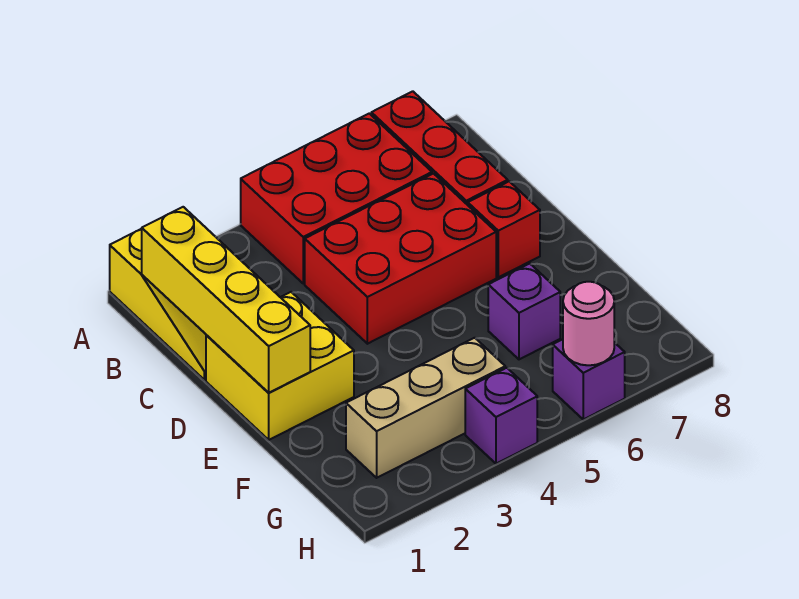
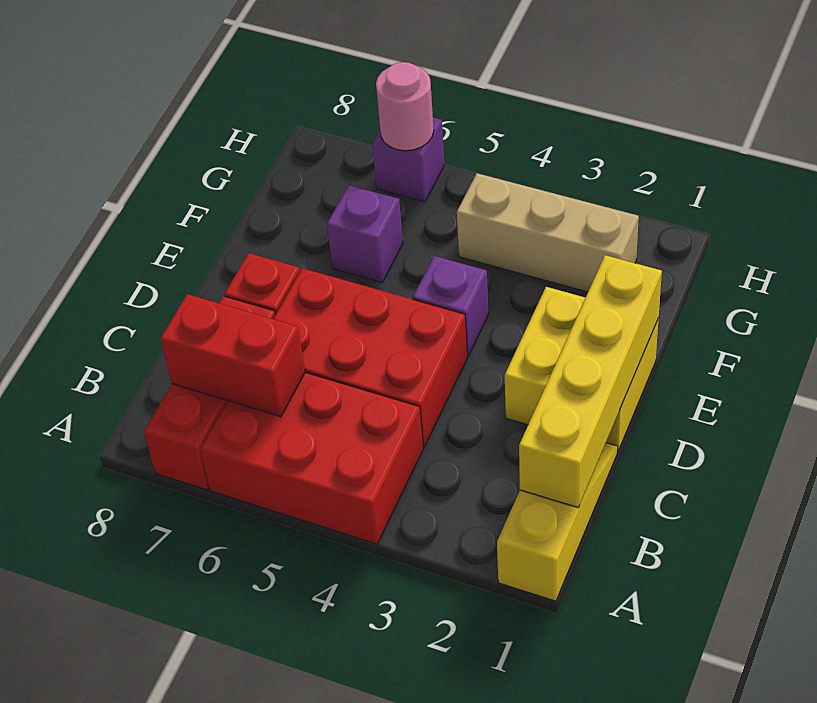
none -> red brick B6:B7 level 2
purple brick H4 level 1 -> purple brick E4 level 1

